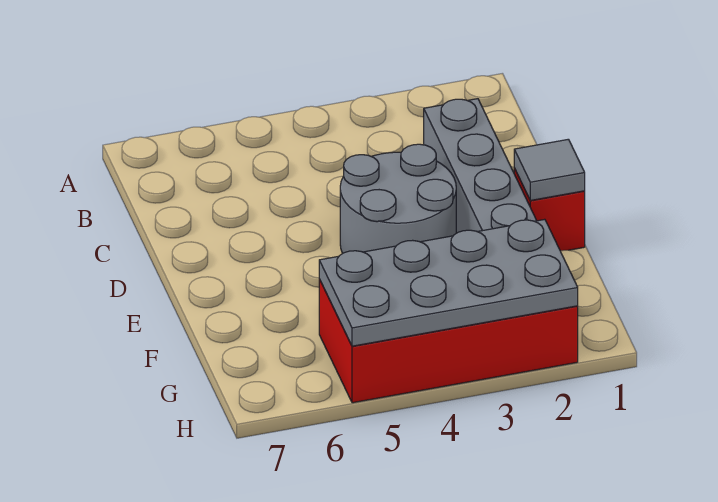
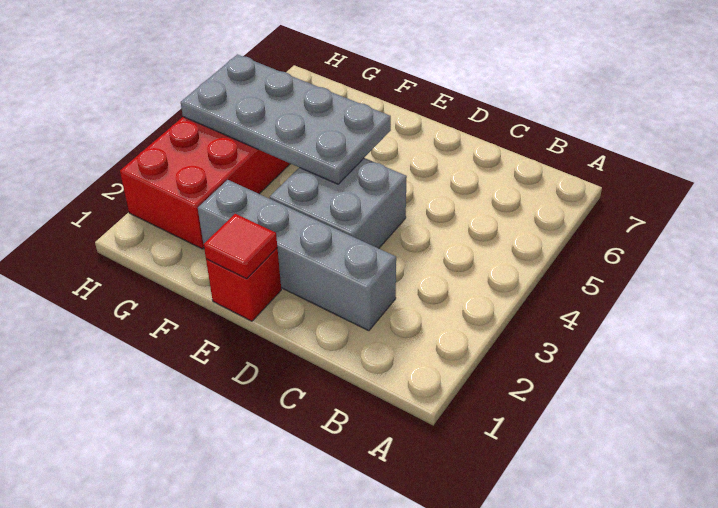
grey round brick D3:E4 level 1 -> grey brick D3:E4 level 1
grey tile E1 level 2 -> red tile E1 level 2
grey plate G2:H5 level 2 -> grey plate E4:H5 level 2

